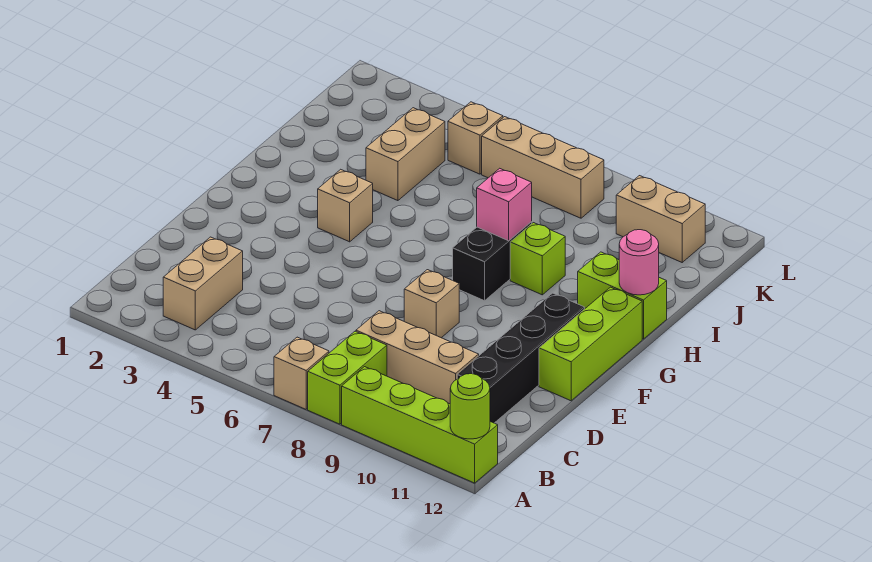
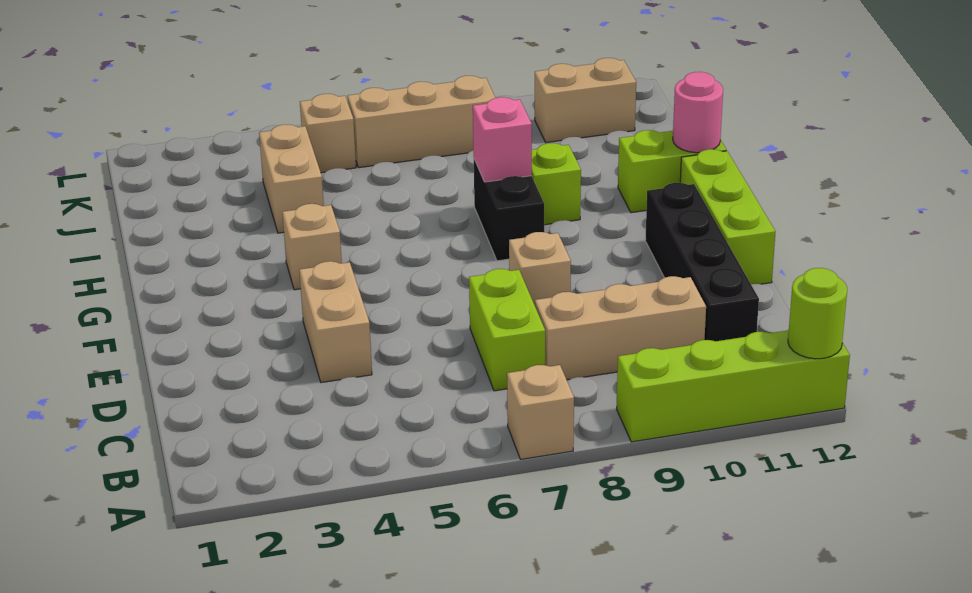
lime brick A8:B8 level 1 -> lime brick C7:D7 level 1
tan brick B3:C3 level 1 -> tan brick D4:E4 level 1

